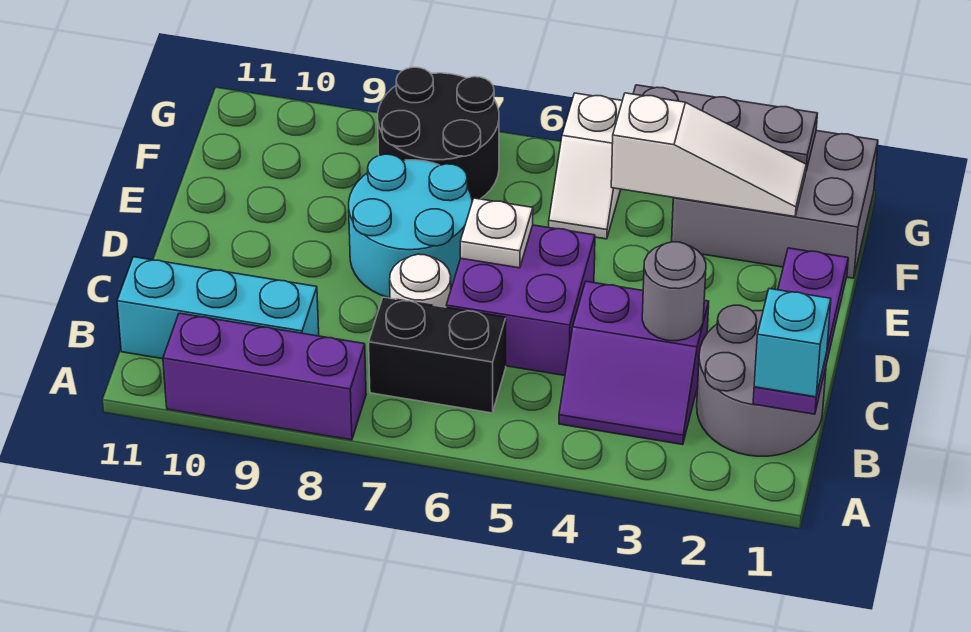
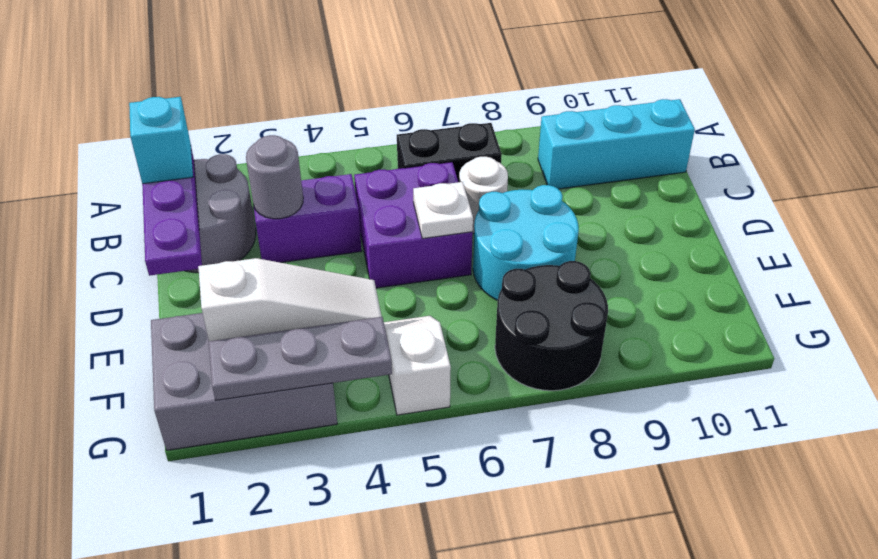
purple brick A8:A10 level 1 -> none
white slope F2:F4 level 2 top 4 -> white slope F2:F4 level 2 top 2

